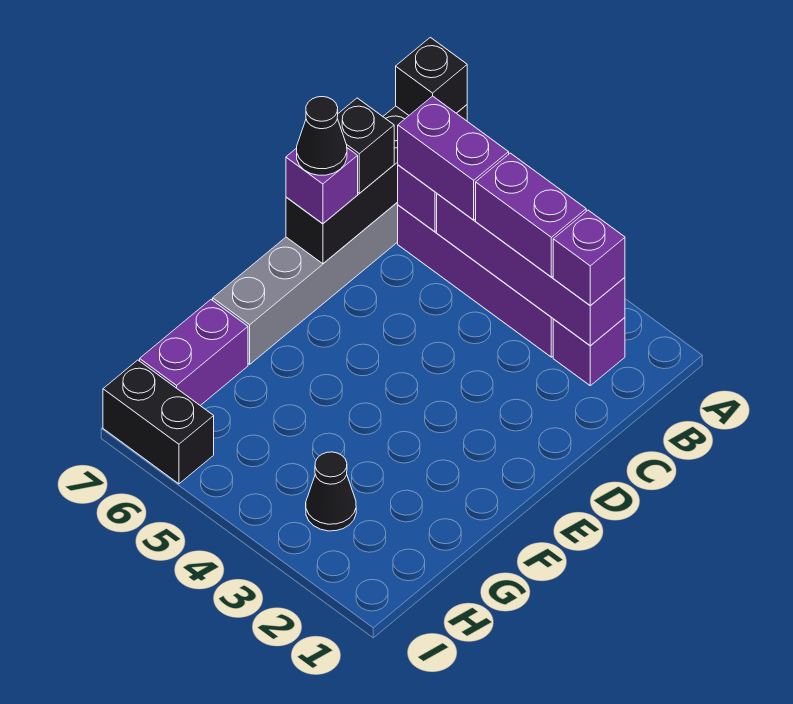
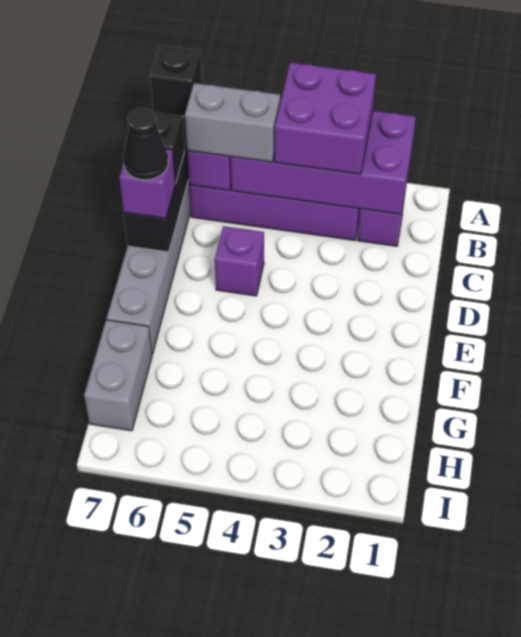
purple brick B2:B5 level 2 -> purple brick A2:B5 level 2
purple brick B2 level 3 -> purple brick D5 level 1
purple brick B3:B4 level 3 -> purple brick A3:B4 level 3
purple brick B5:B6 level 3 -> grey brick B5:B6 level 3
purple brick G7:H7 level 1 -> grey brick G7:H7 level 1
black cone H3 level 1 -> none
black brick I6:I7 level 1 -> none

